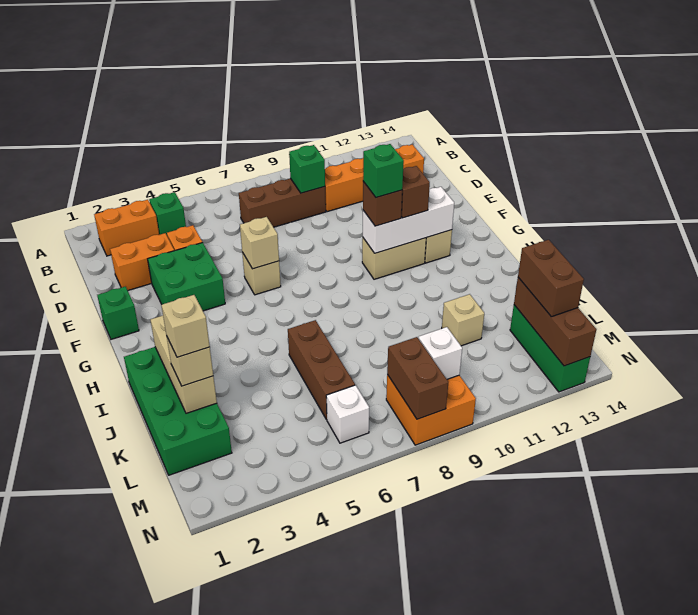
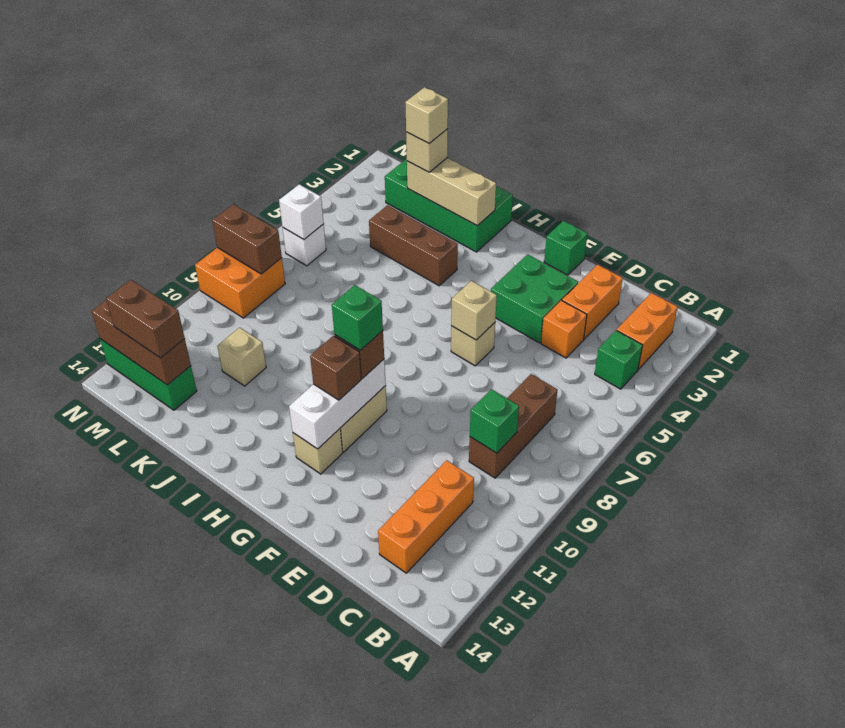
orange brick C10:C13 level 1 -> orange brick C11:C13 level 1
brown brick J6:L6 level 1 -> brown brick I4:K4 level 1
white brick M9 level 2 -> white brick M6 level 2

